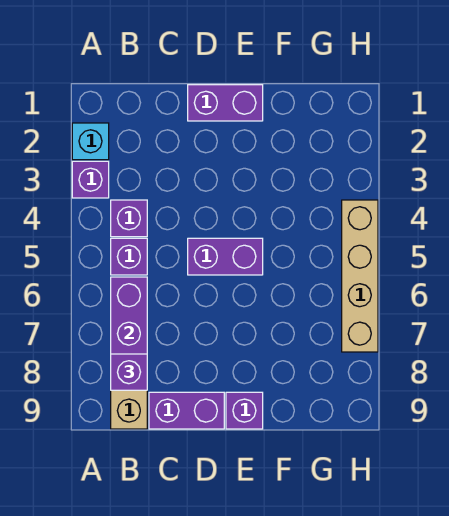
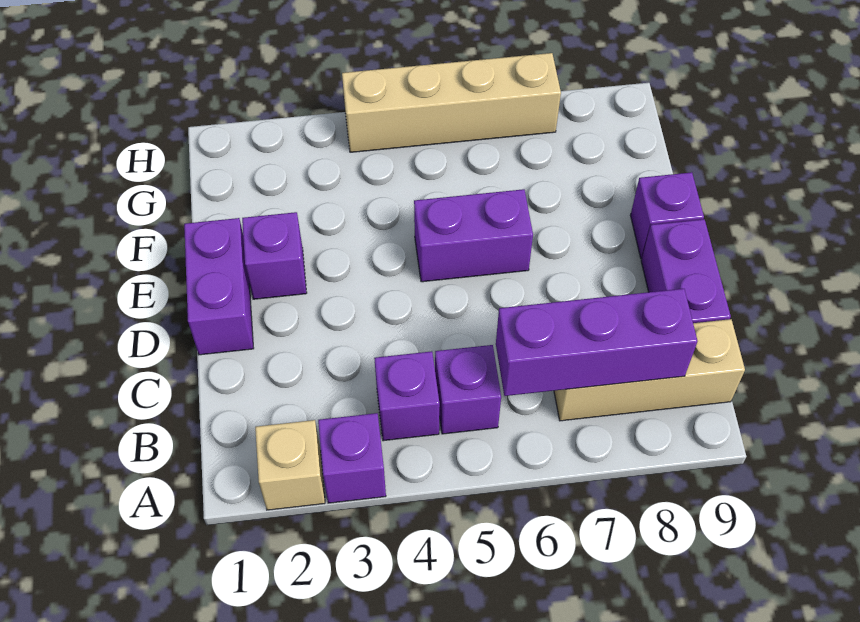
cyan brick A2 level 1 -> tan brick A2 level 1
purple brick B8 level 3 -> purple brick E2 level 1
purple brick D5:E5 level 1 -> purple brick E5:E6 level 1

